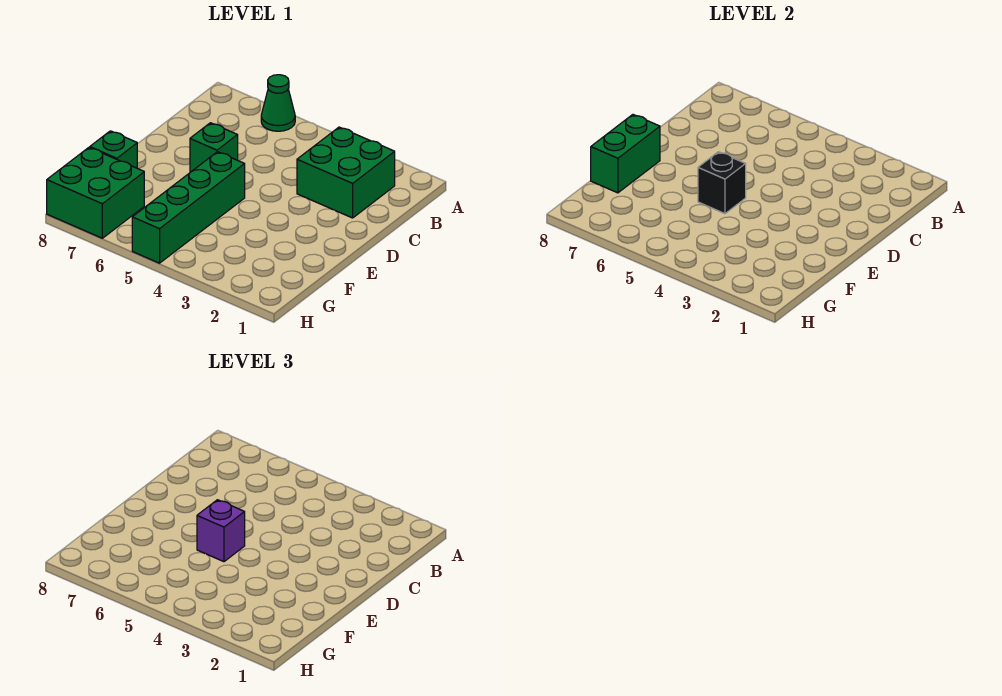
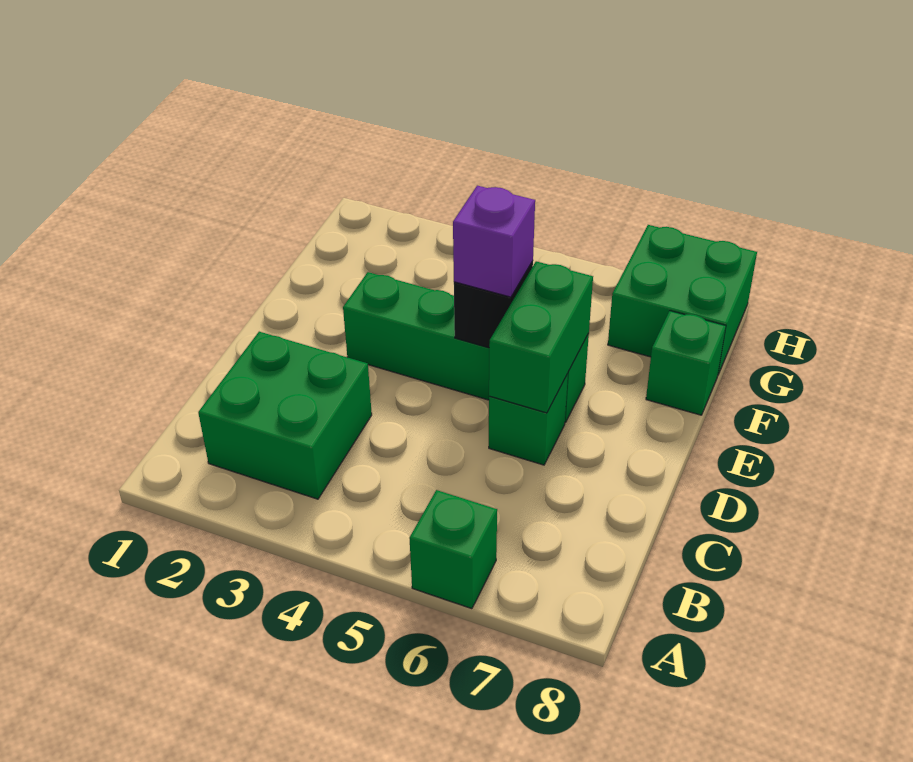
green cone A6 level 1 -> green brick A6 level 1
green brick E5:H5 level 1 -> green brick E3:E6 level 1
green brick E8:F8 level 2 -> green brick D6:E6 level 2

